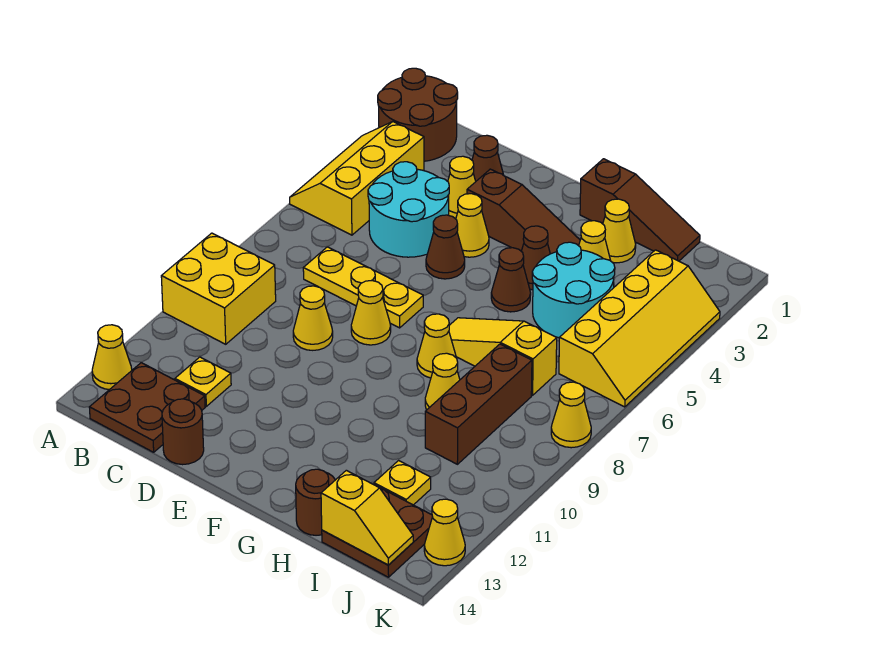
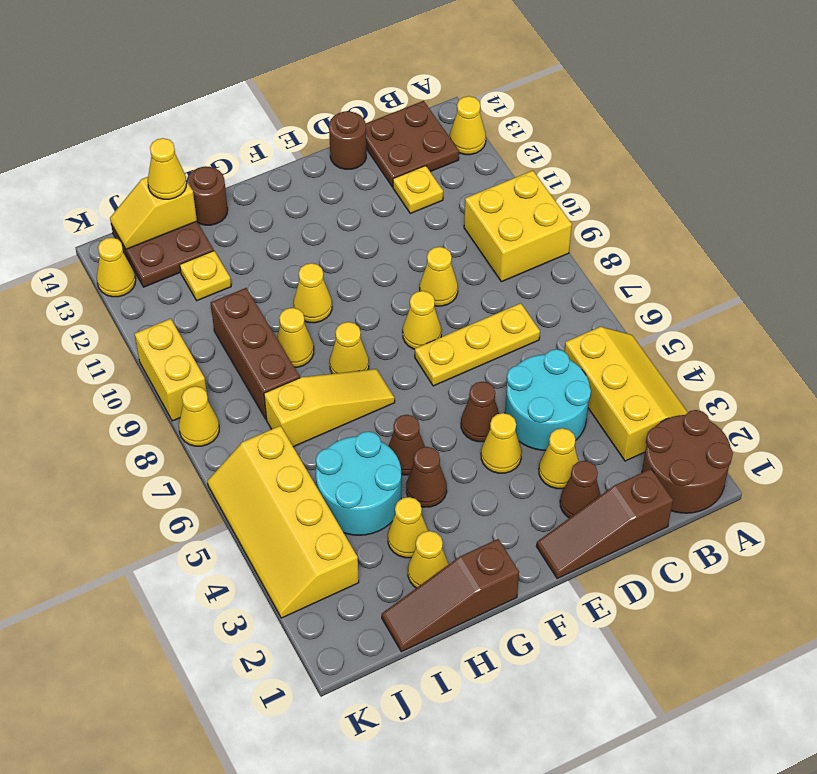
brown slope E3:G3 level 1 top E -> brown slope C1:E1 level 1 top C
none -> yellow cone G10 level 1
none -> yellow cone I14 level 3
none -> yellow brick K9:K10 level 1

